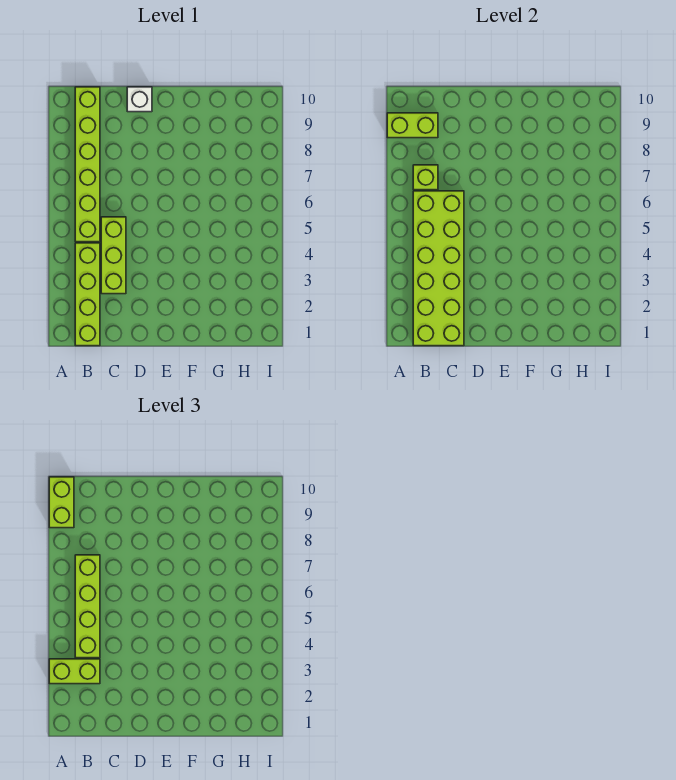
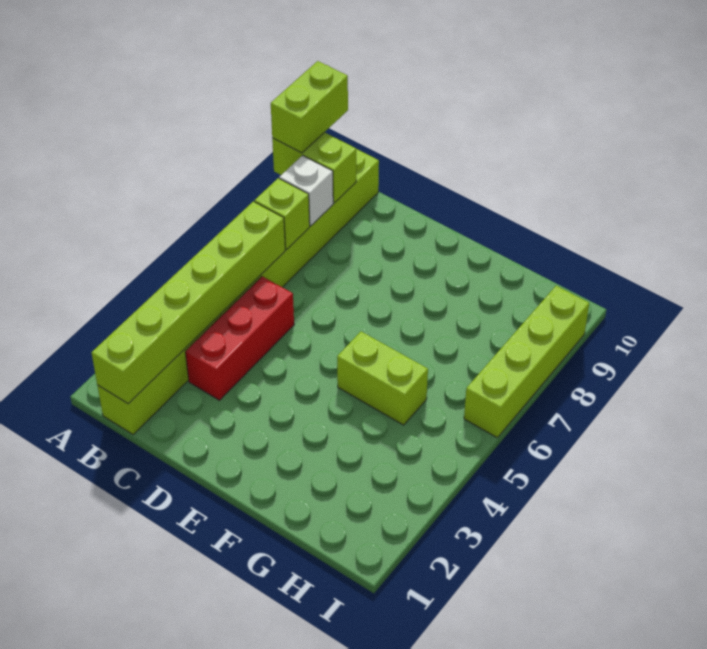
lime brick A3:B3 level 3 -> lime brick F5:G5 level 1
lime brick B1:C6 level 2 -> lime brick B1:B6 level 2
lime brick B4:B7 level 3 -> lime brick I6:I9 level 1
lime brick C3:C5 level 1 -> red brick C3:C5 level 1
white brick D10 level 1 -> white brick B8 level 2

